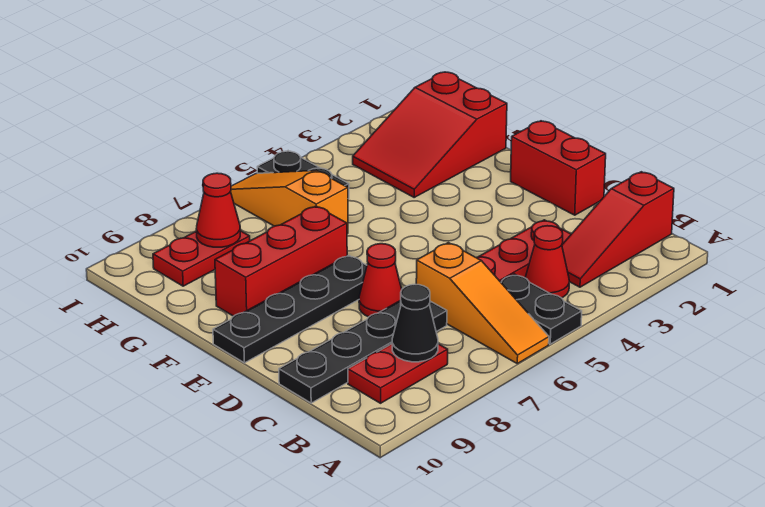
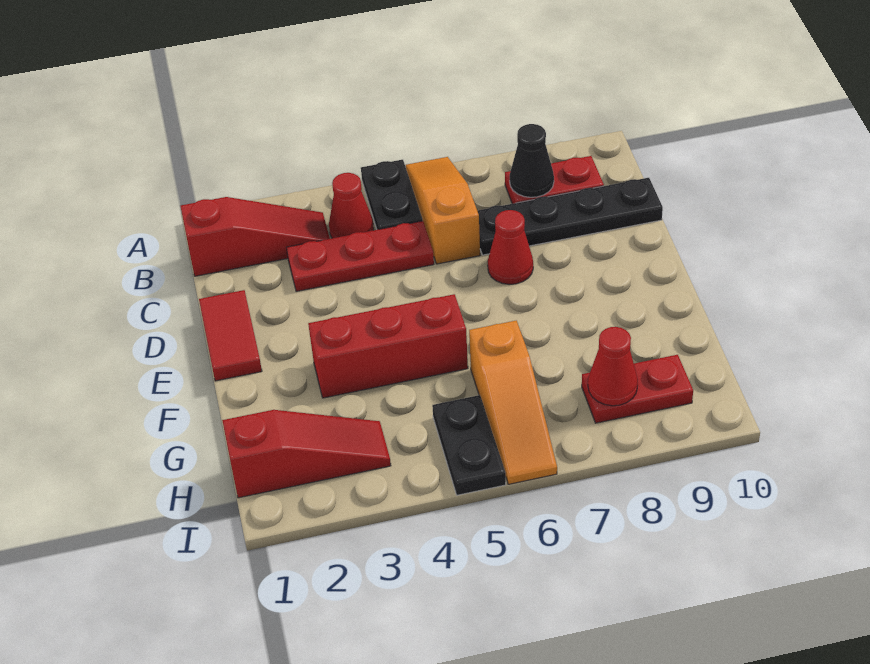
red brick D1:E1 level 1 -> red tile D1:E1 level 1
black plate E7:E10 level 1 -> none
red brick F7:F9 level 1 -> red brick F3:F5 level 1
red slope G1:H3 level 1 top 1 -> red slope H1:H3 level 1 top 1

